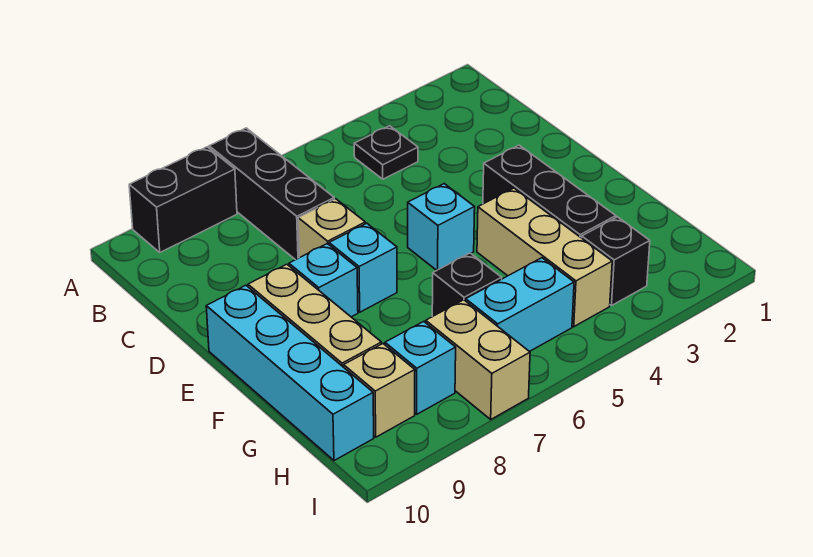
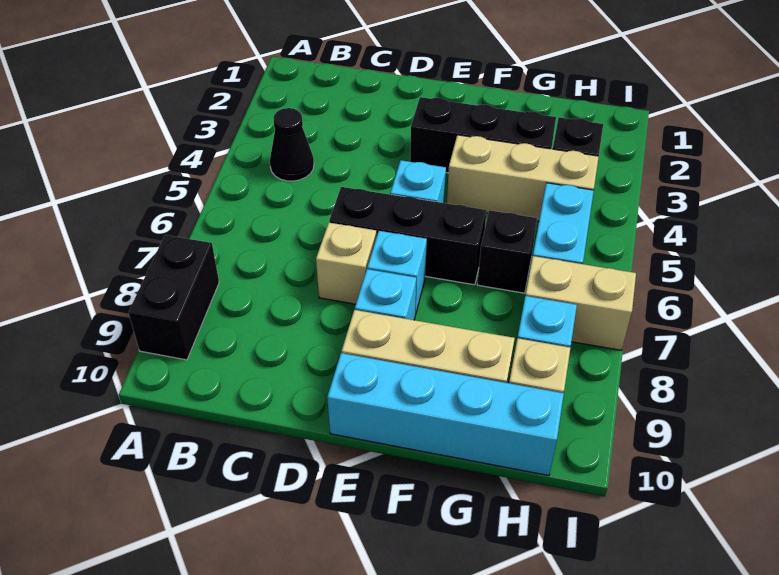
black brick A7:C7 level 1 -> black brick D6:F6 level 1
black plate B4 level 1 -> black cone B4 level 1

